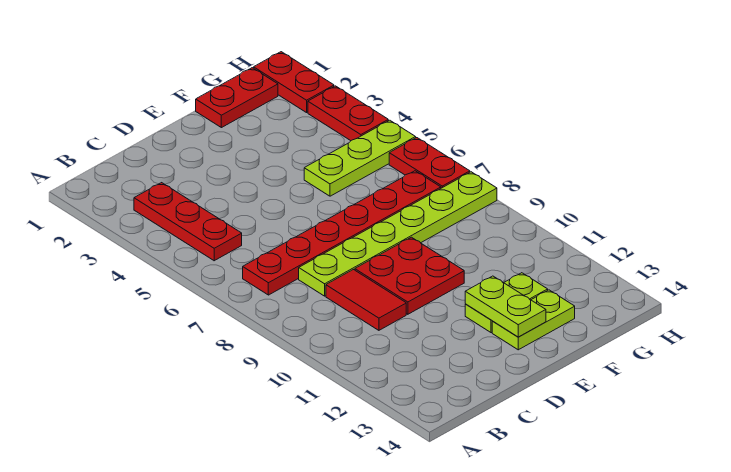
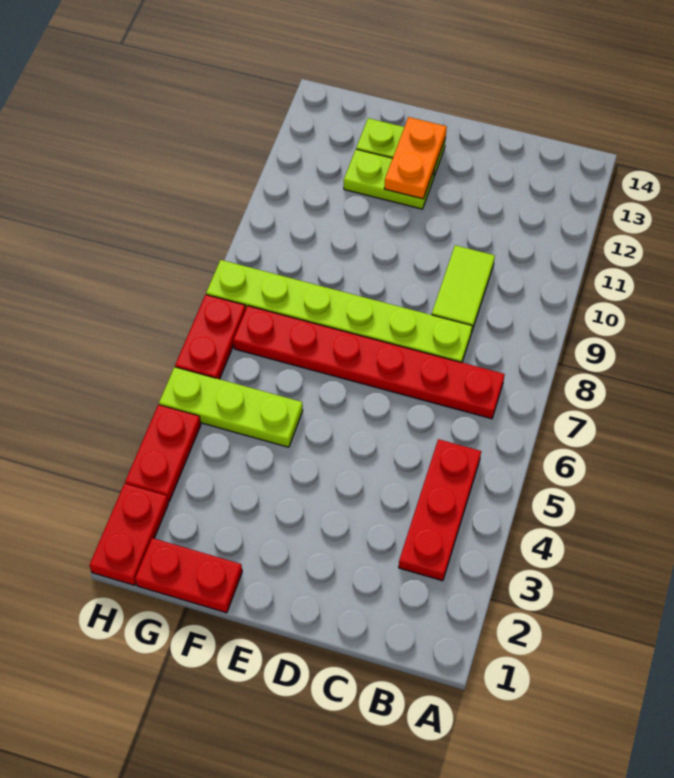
red tile C9:C10 level 1 -> lime tile C9:C10 level 1
red plate D9:E10 level 1 -> none
lime plate E12:E13 level 2 -> orange plate E12:E13 level 2

